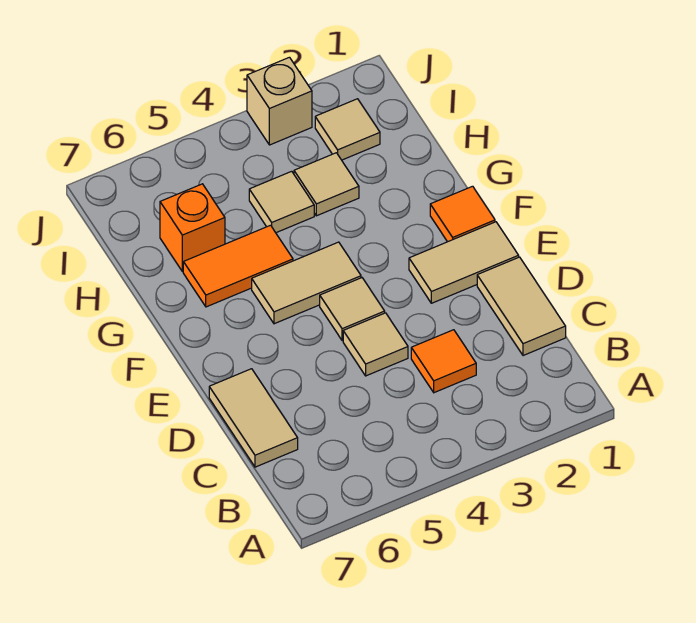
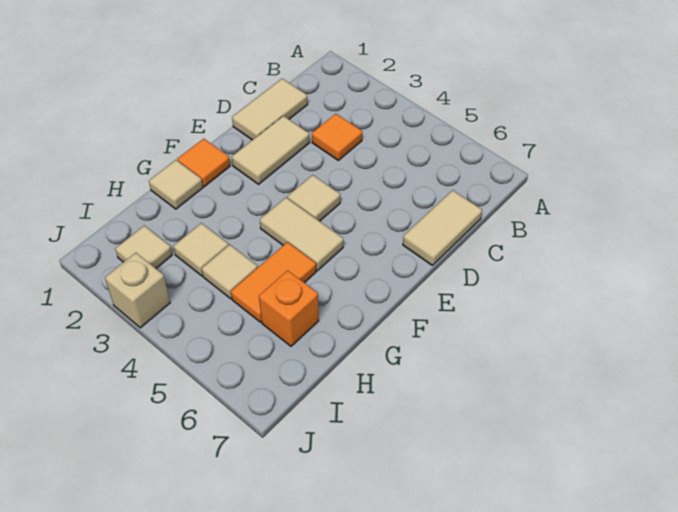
tan tile D4 level 1 -> tan tile G1 level 1
tan tile E1:E2 level 1 -> tan tile D2:E2 level 1
orange tile G5:G6 level 1 -> orange tile G5:H5 level 1

